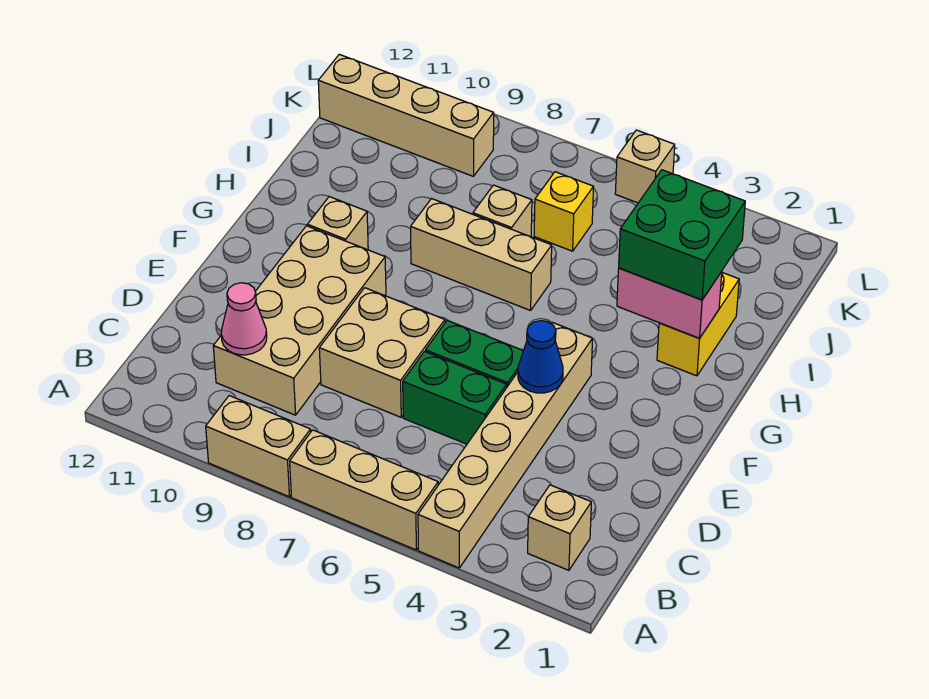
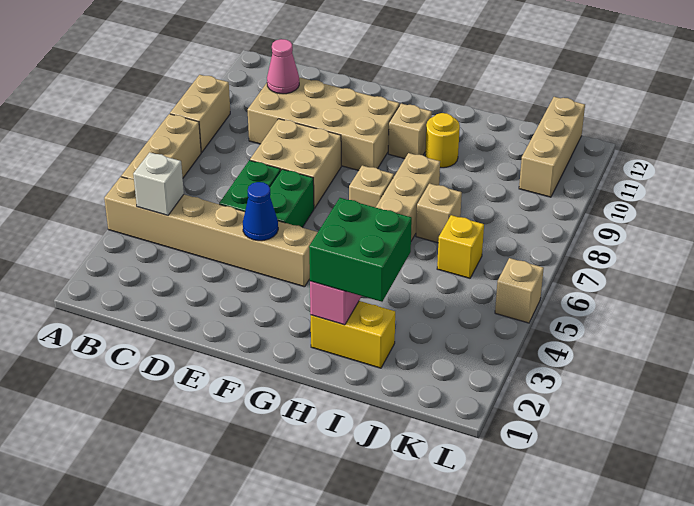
tan brick B2 level 1 -> tan brick G7 level 1
none -> white brick B4 level 2
none -> yellow round brick H10 level 1
tan brick K9:K12 level 1 -> tan brick K10:K12 level 1

